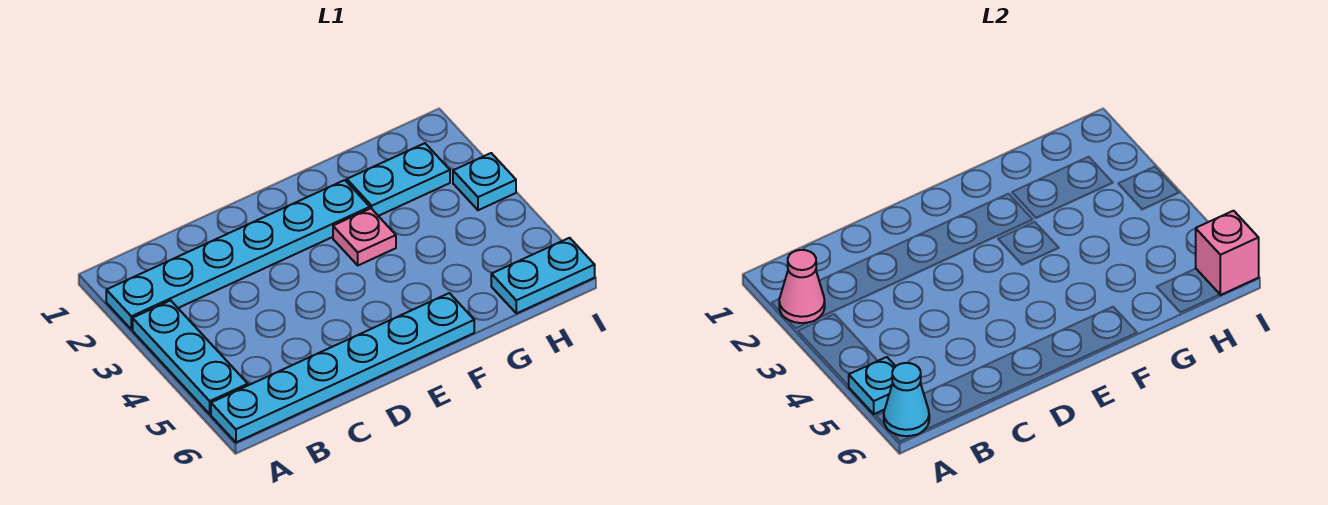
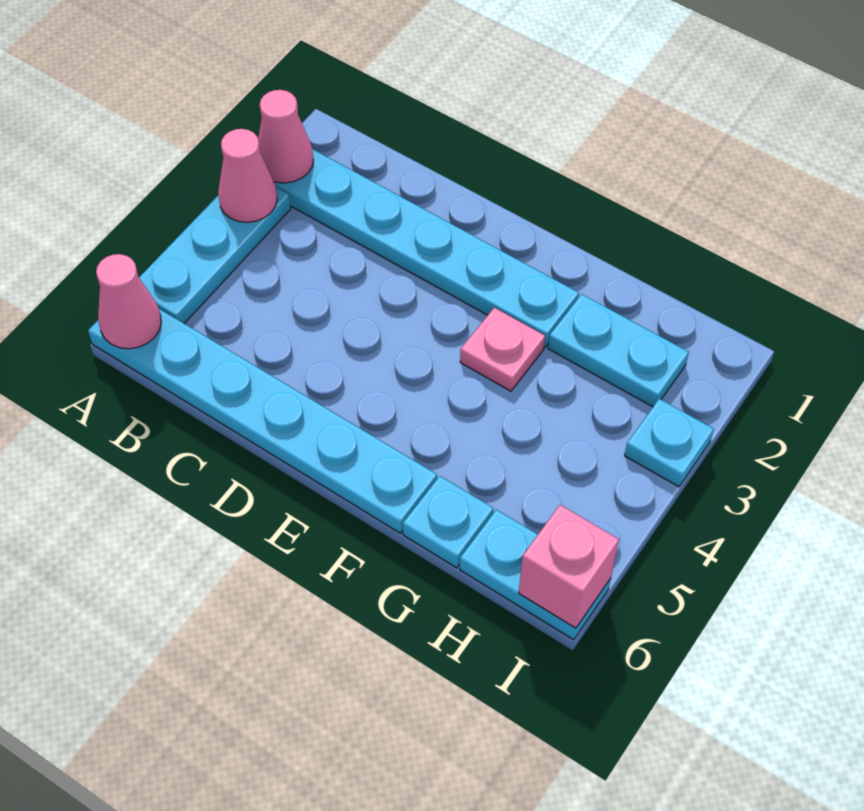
none -> pink cone A3 level 2
cyan plate A5 level 2 -> cyan plate G6 level 1
cyan cone A6 level 2 -> pink cone A6 level 2

